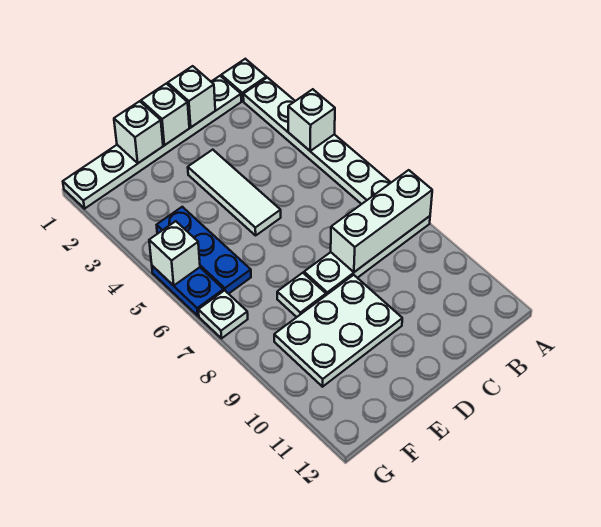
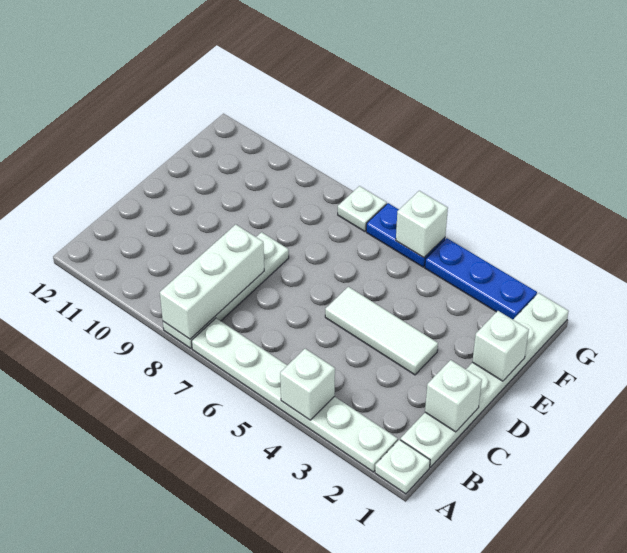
white brick D1 level 2 -> none
white plate D9:F10 level 1 -> none
white plate E8 level 1 -> none
blue plate F4:F6 level 1 -> blue plate G2:G4 level 1

